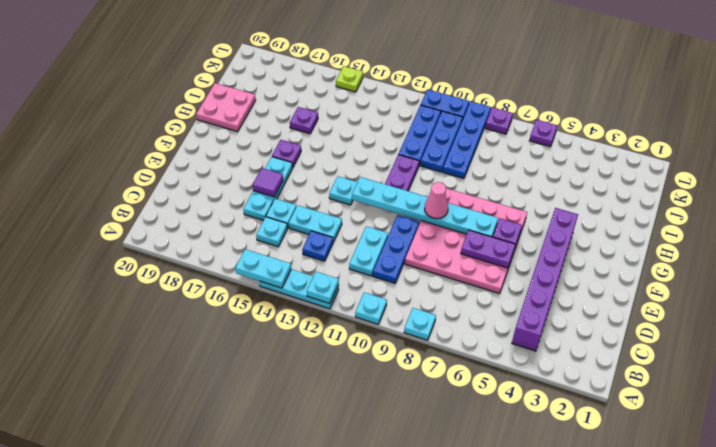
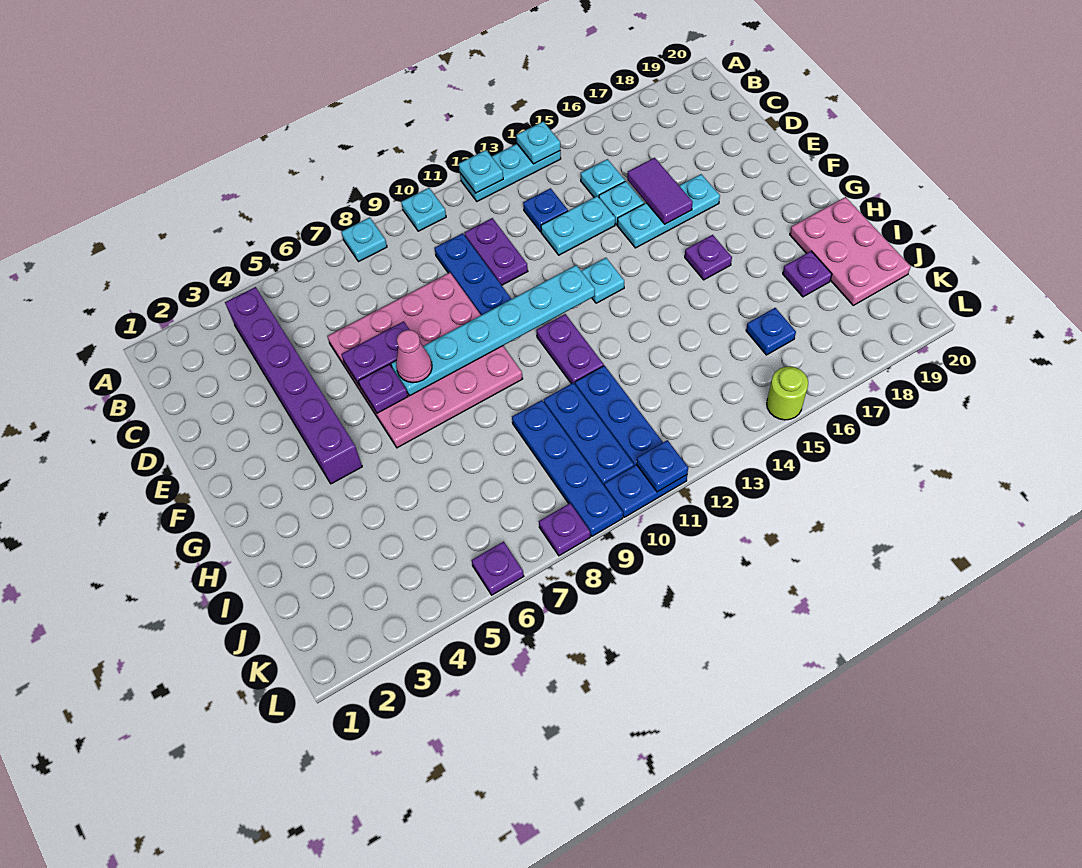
cyan plate A14:A15 level 2 -> cyan plate A14 level 2
cyan plate C11:D11 level 1 -> purple plate C11:D11 level 1
cyan plate D16:F16 level 1 -> cyan plate E15:E17 level 1
purple tile E16 level 2 -> purple tile D16:E16 level 2
pink cone F9 level 3 -> pink cone F7 level 3
pink plate H19:I20 level 1 -> pink plate H19:J20 level 1
purple plate I16 level 1 -> purple plate I18 level 1
none -> blue plate J16 level 1
none -> blue plate L11 level 2
lime plate L15 level 1 -> lime round brick L15 level 1

